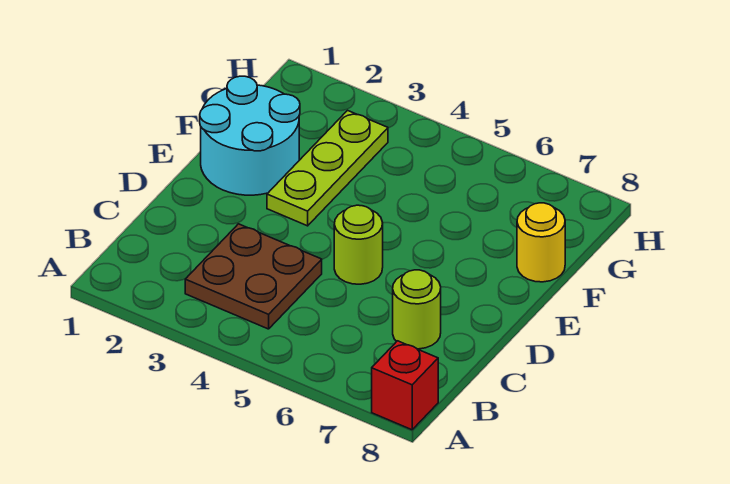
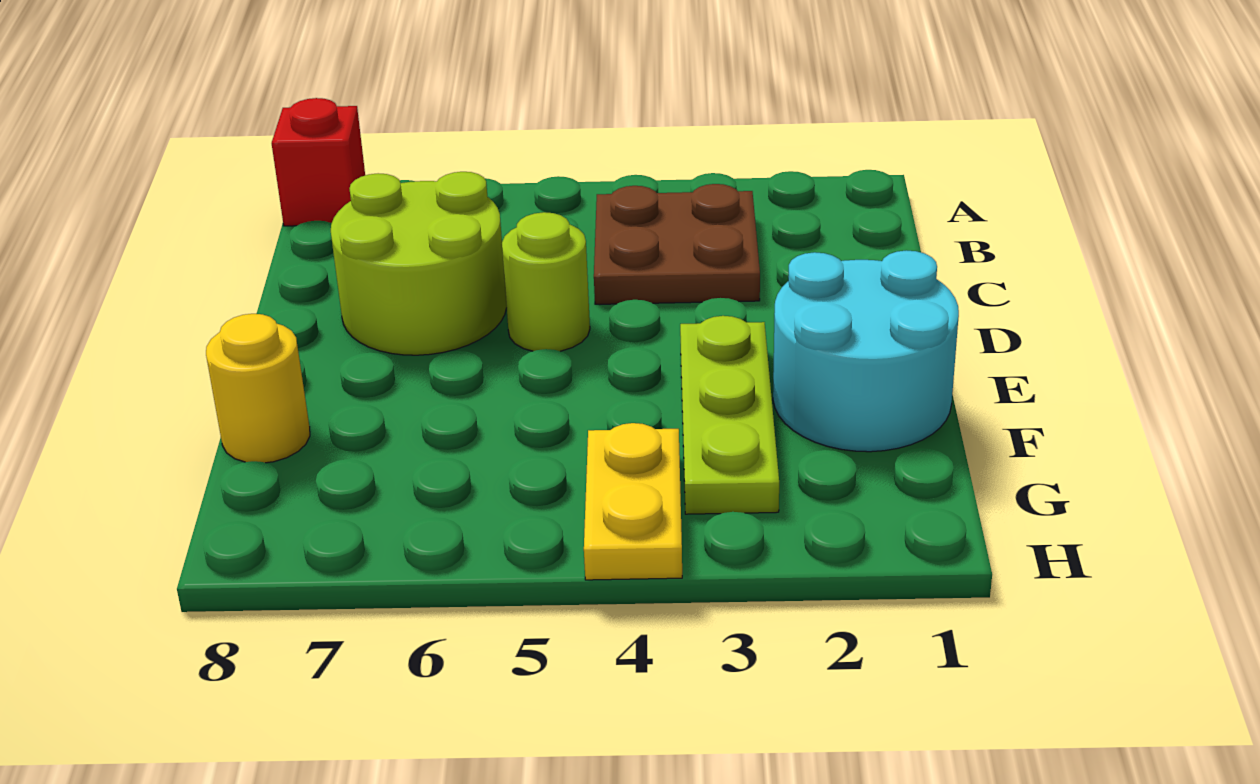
lime round brick C7 level 1 -> lime round brick C6:D7 level 1
none -> yellow plate G4:H4 level 1

